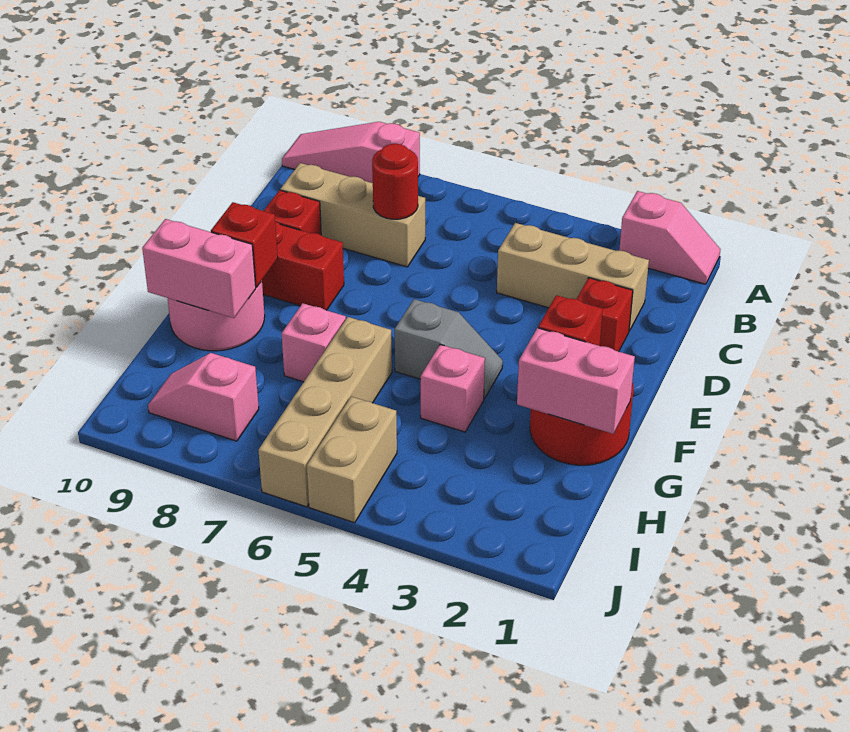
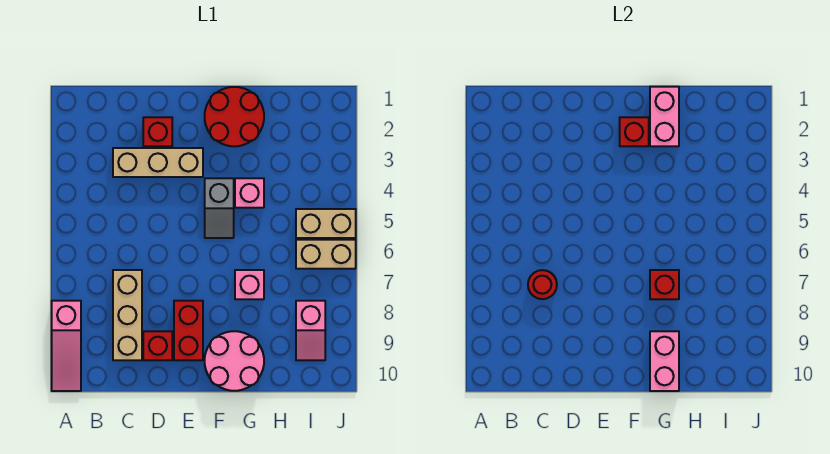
pink slope A1:A2 level 1 top 2 -> none
tan brick C2:C4 level 1 -> tan brick C3:E3 level 1
grey slope F4:F5 level 1 top 5 -> grey slope F4:F5 level 1 top 4
red brick F9 level 2 -> red brick G7 level 2
tan brick G6:J6 level 1 -> tan brick I6:J6 level 1

